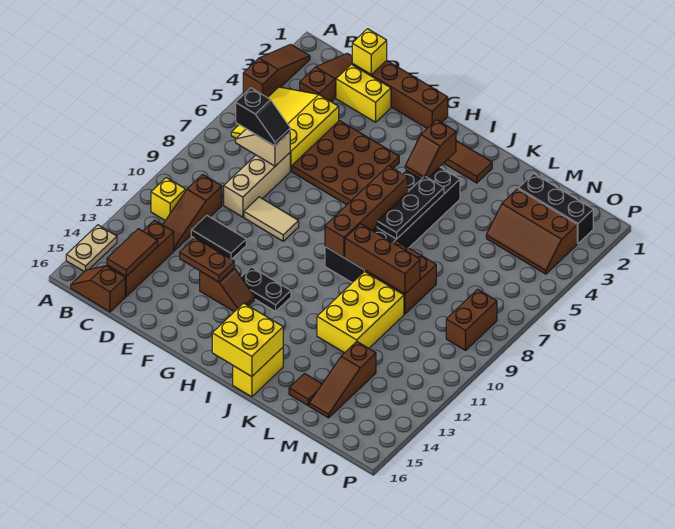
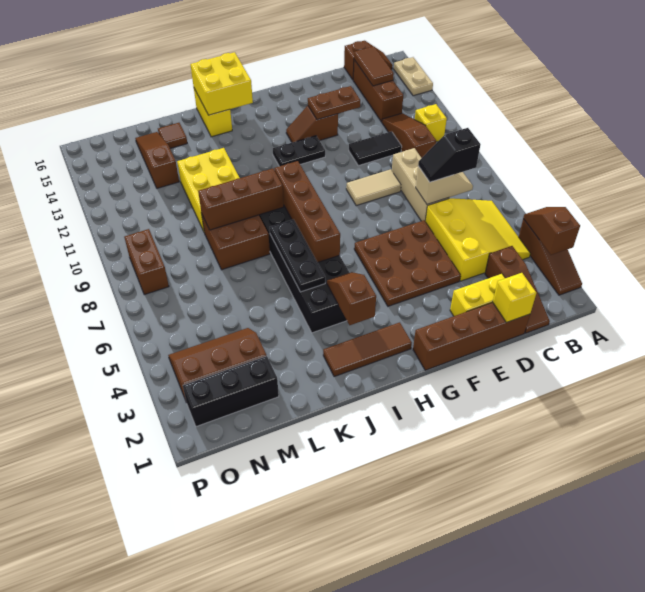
none -> brown slope A3:A4 level 2 top 3

